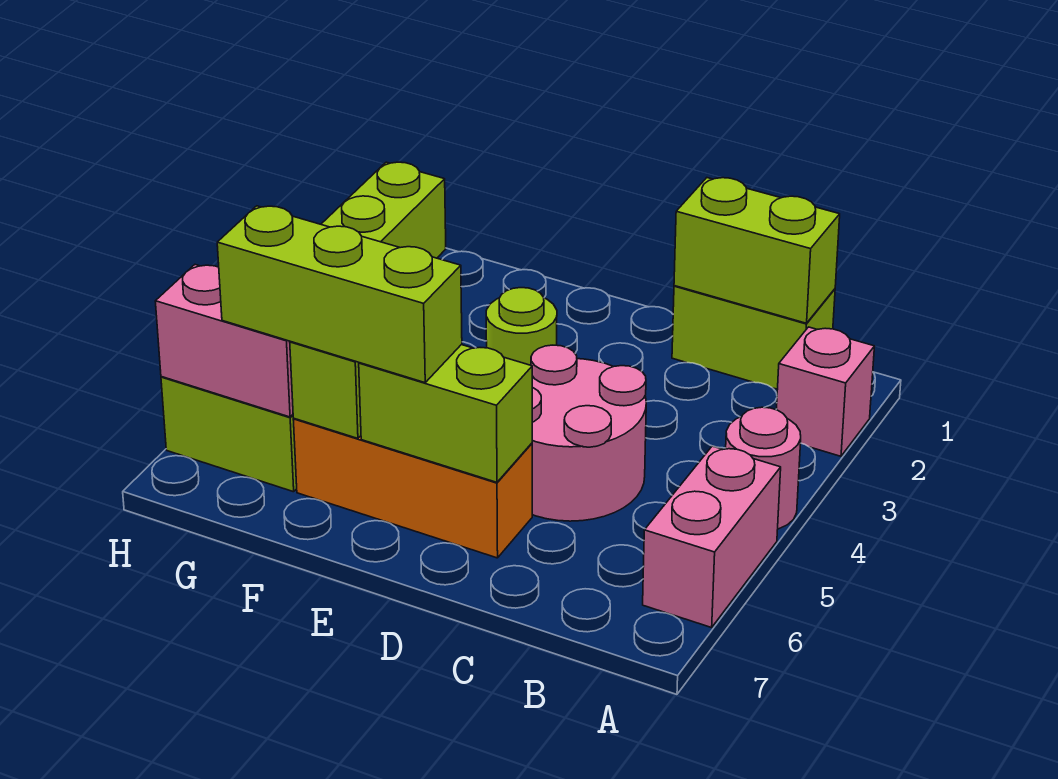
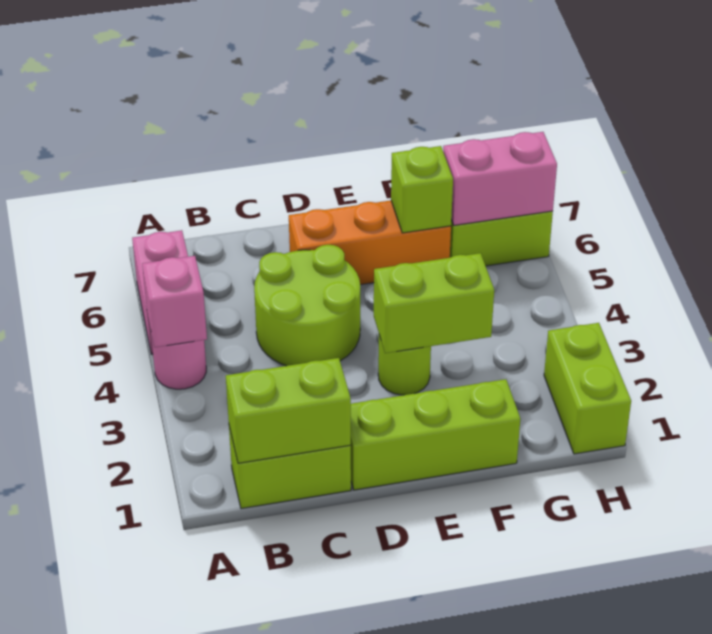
pink brick A2 level 1 -> pink brick A4 level 2
pink round brick C4:D5 level 1 -> lime round brick C4:D5 level 1
lime brick D6:E6 level 2 -> lime brick E3:F3 level 2
lime brick E6:G6 level 3 -> lime brick D1:F1 level 1

